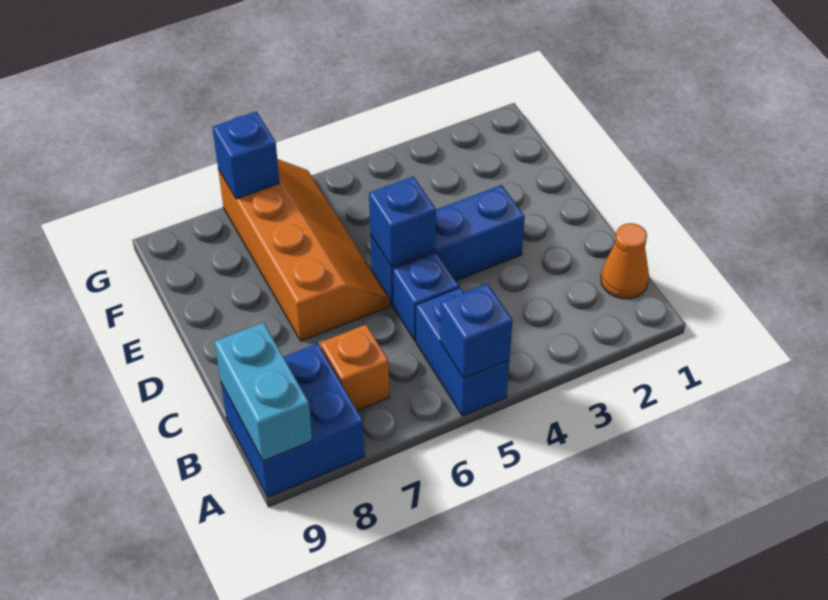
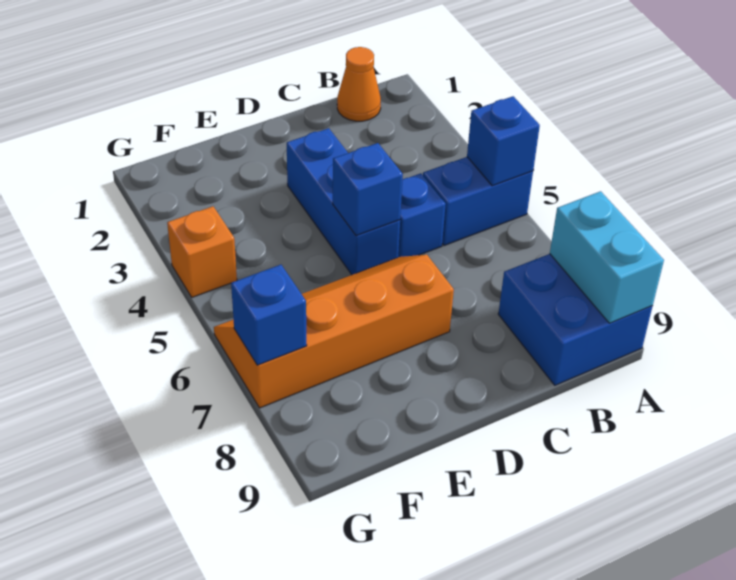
cyan brick A9:B9 level 2 -> cyan brick A8:A9 level 2
orange brick B7 level 1 -> orange brick G4 level 1

